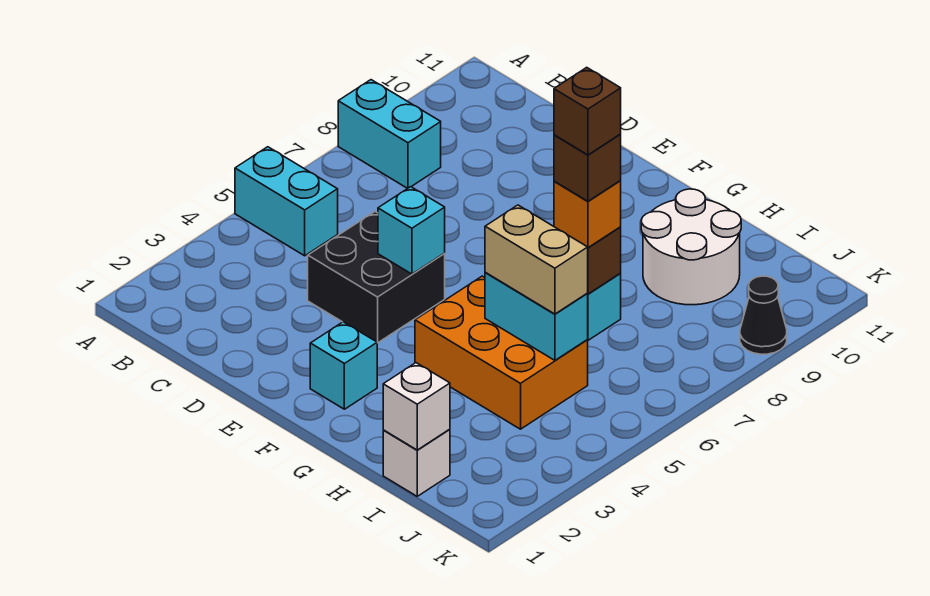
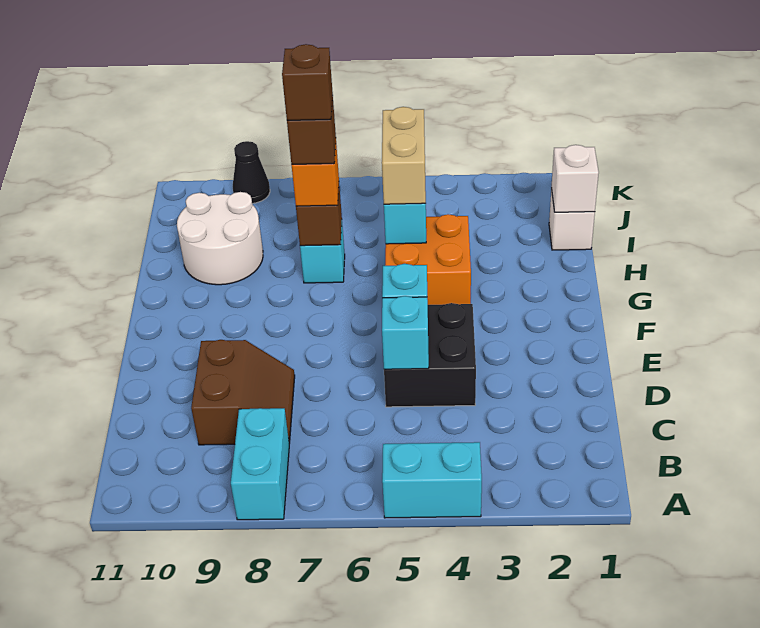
cyan brick A5:B5 level 1 -> cyan brick A4:A5 level 1
none -> brown slope C8:D9 level 1 top 9
cyan brick F2 level 1 -> cyan brick D5 level 2
orange brick G4:I5 level 1 -> orange brick G4:H5 level 1

